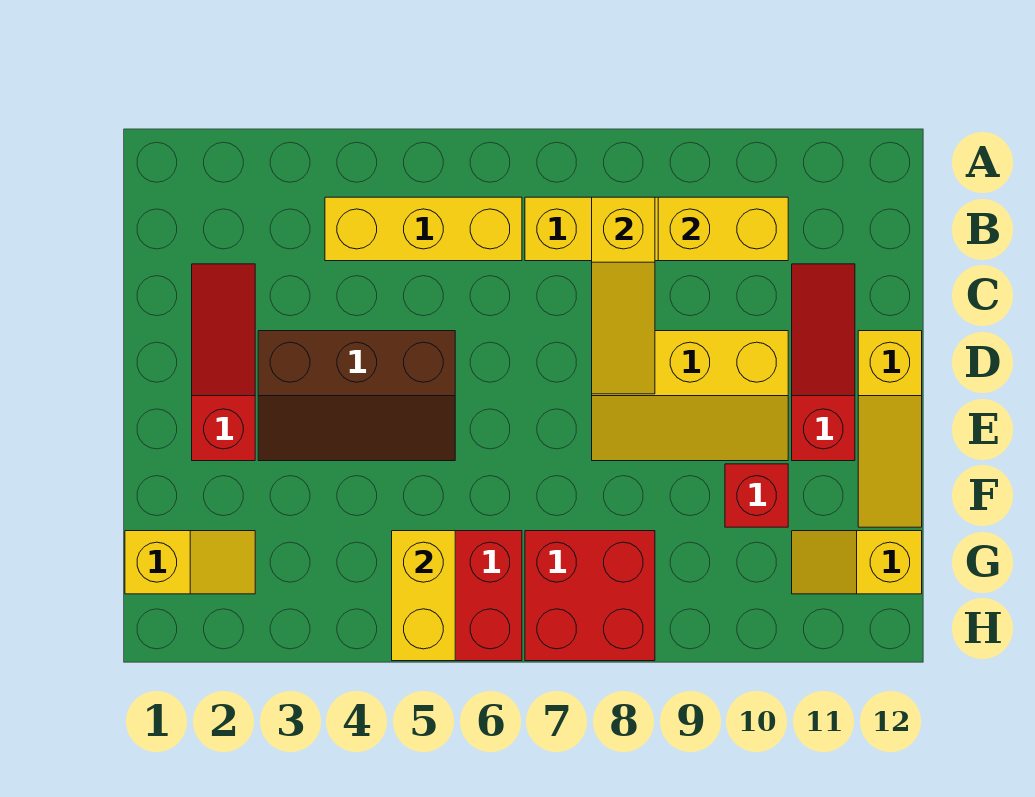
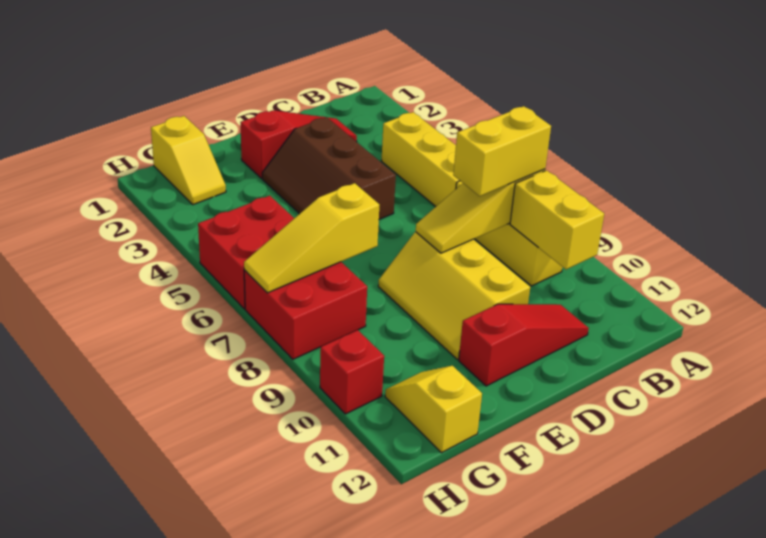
yellow slope D12:F12 level 1 top D -> yellow slope F7:H7 level 2 top F
red brick F10 level 1 -> red brick H10 level 1
yellow brick G5:H5 level 2 -> yellow brick B8:C8 level 3

